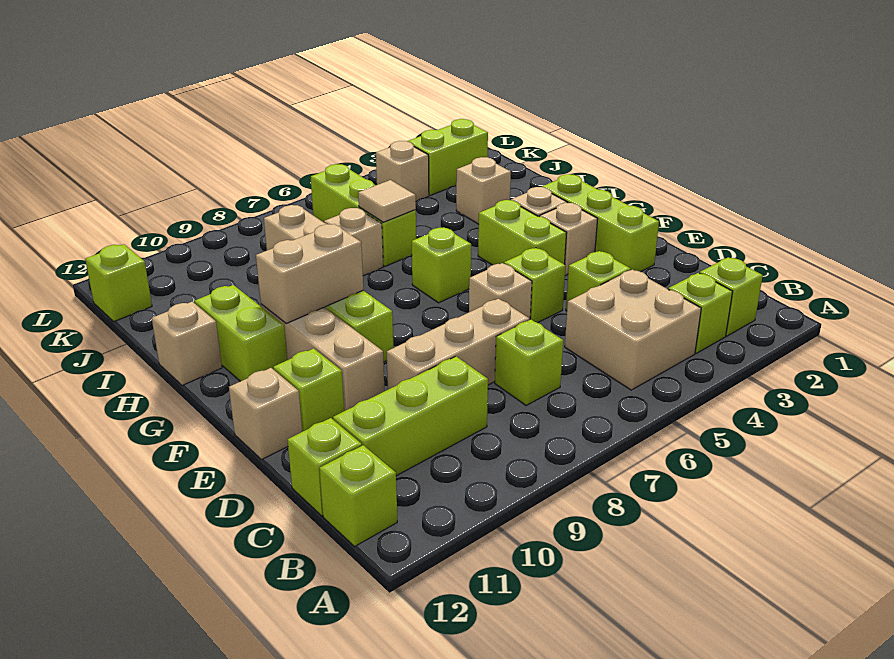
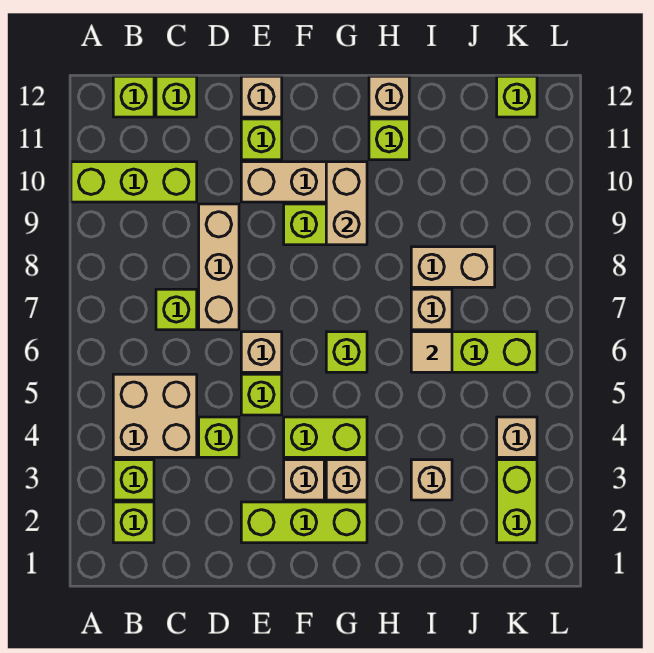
lime brick C9:C11 level 1 -> lime brick A10:C10 level 1
lime brick G11:H11 level 1 -> lime brick H11 level 1

